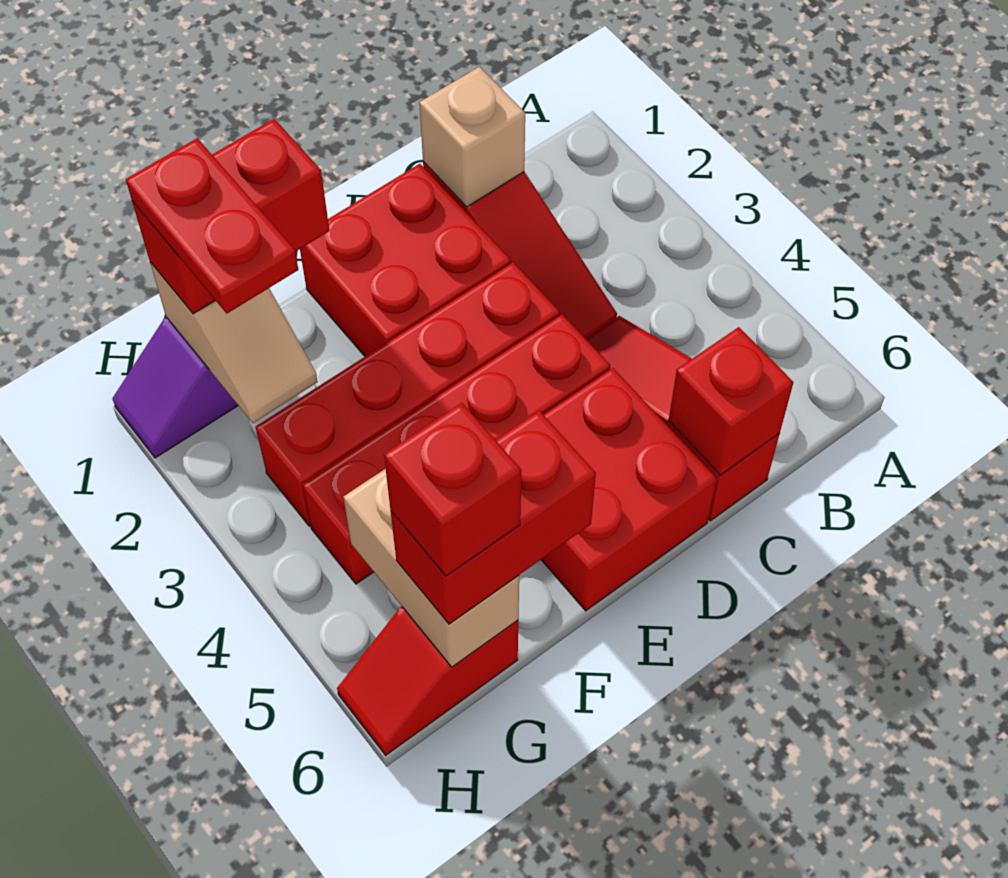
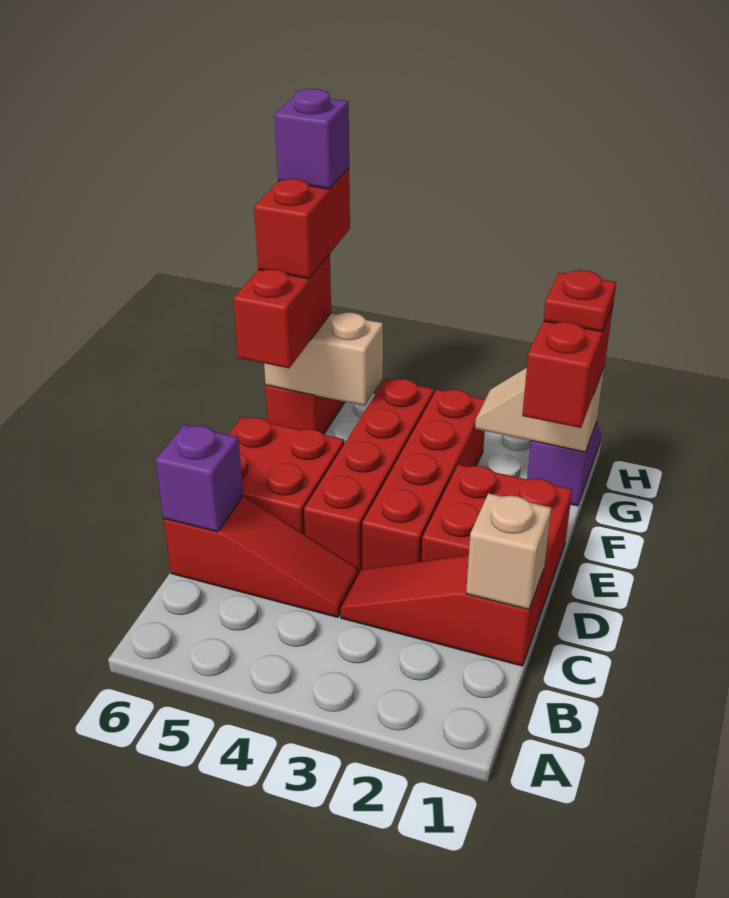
red brick C6 level 2 -> purple brick C6 level 2
red plate G1:G2 level 4 -> red plate G1 level 4
red brick G6 level 4 -> red brick G6:H6 level 4
none -> purple brick H6 level 5

